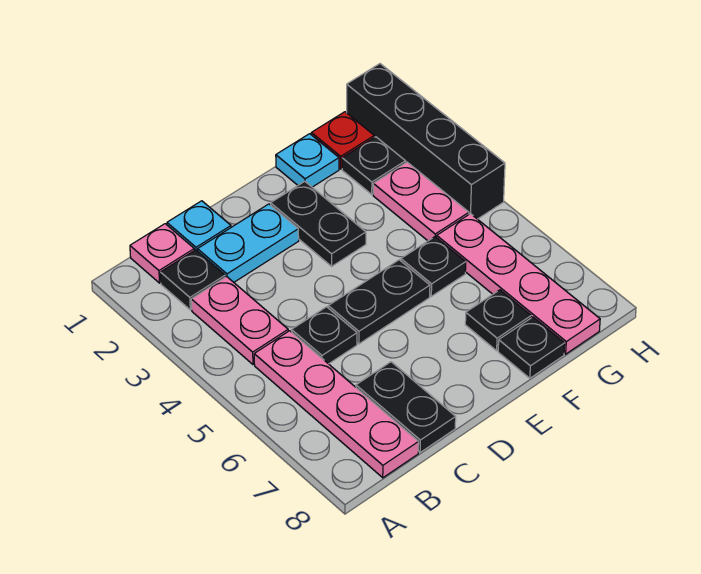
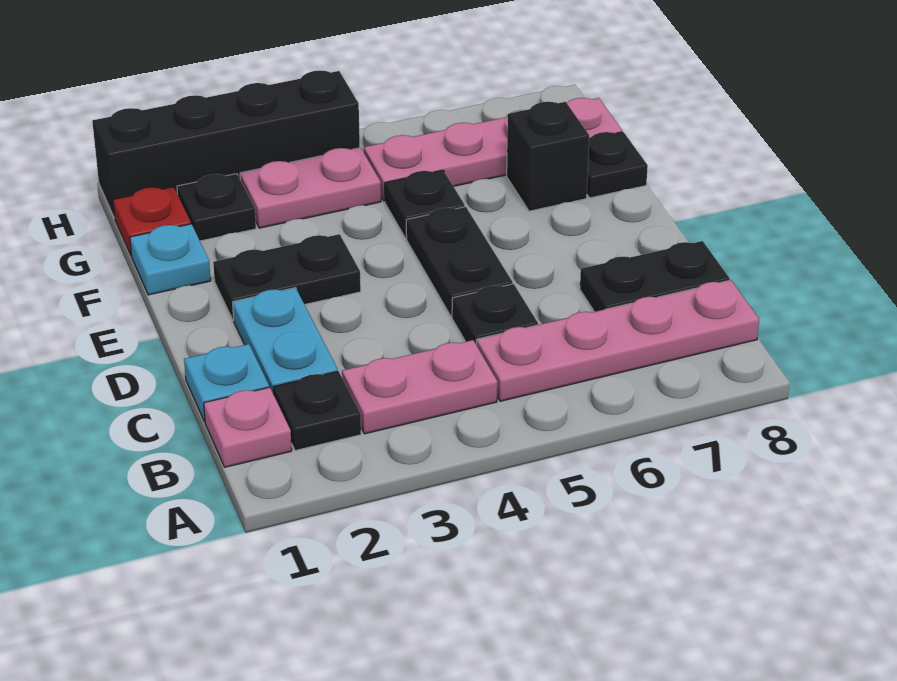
black plate F7 level 1 -> black brick F7 level 1

